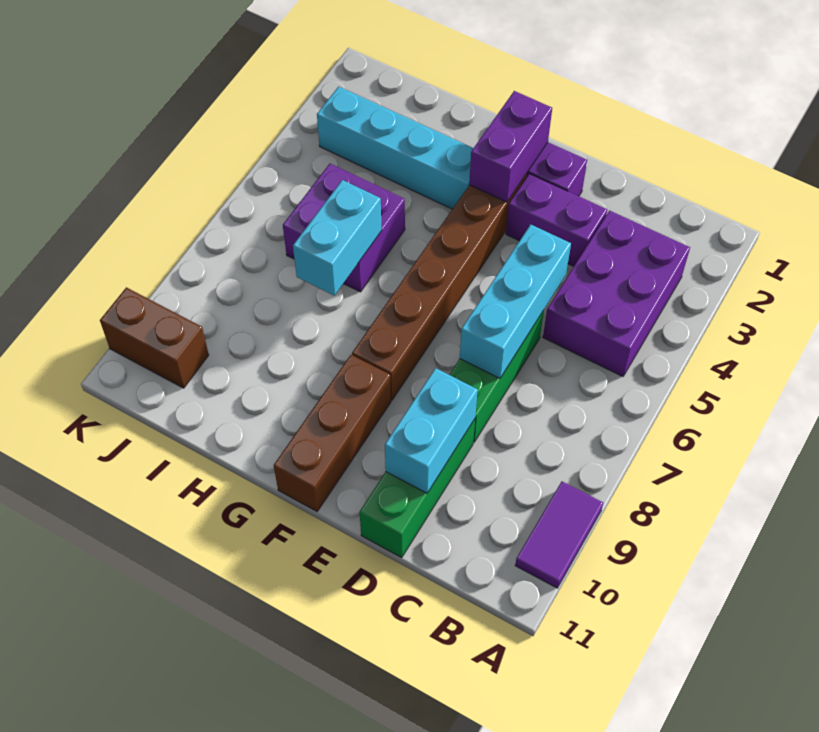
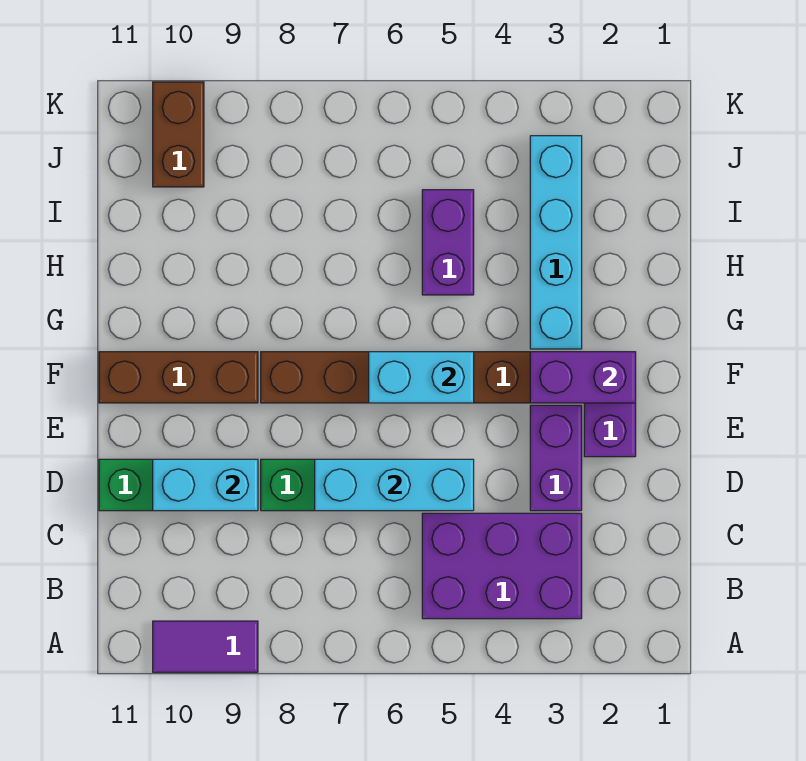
purple brick H5:I6 level 1 -> purple brick H5:I5 level 1
cyan brick H6:H7 level 2 -> cyan brick F5:F6 level 2

